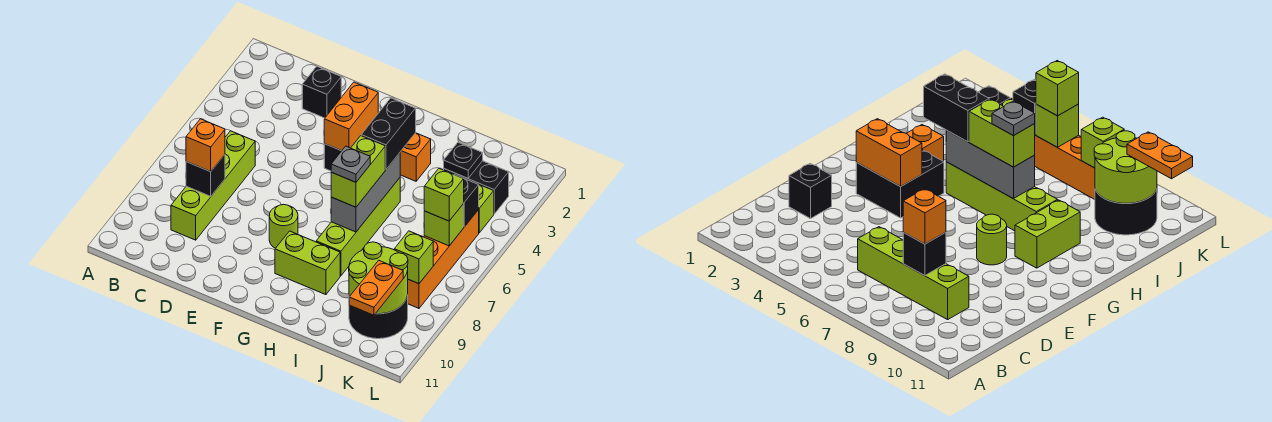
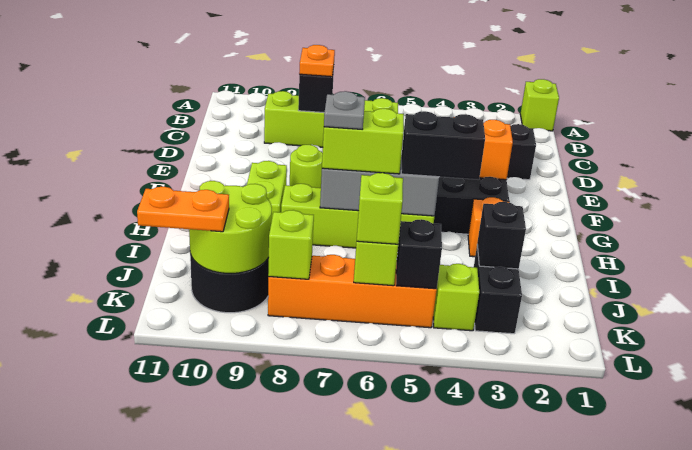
none -> lime brick A1 level 1
orange brick C8 level 3 -> orange plate C8 level 3
black plate J3 level 2 -> black brick J3 level 2

